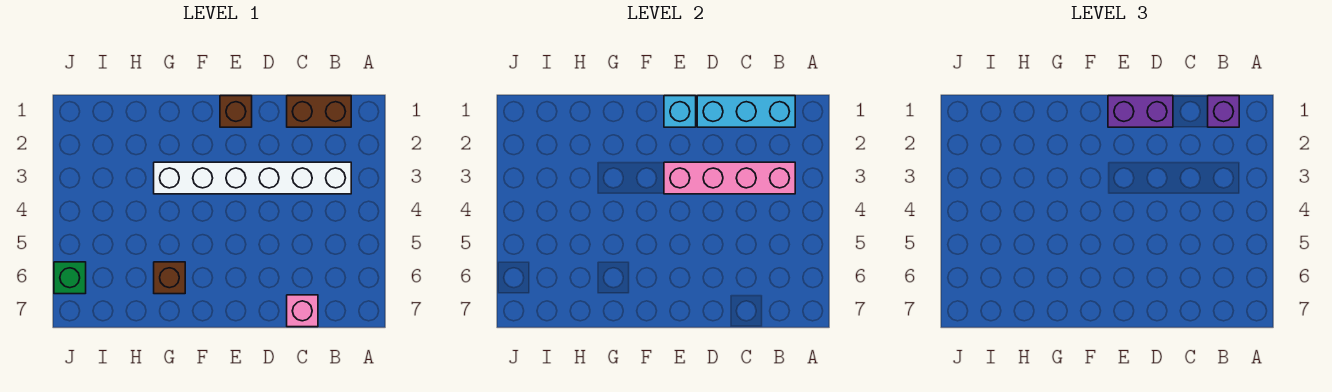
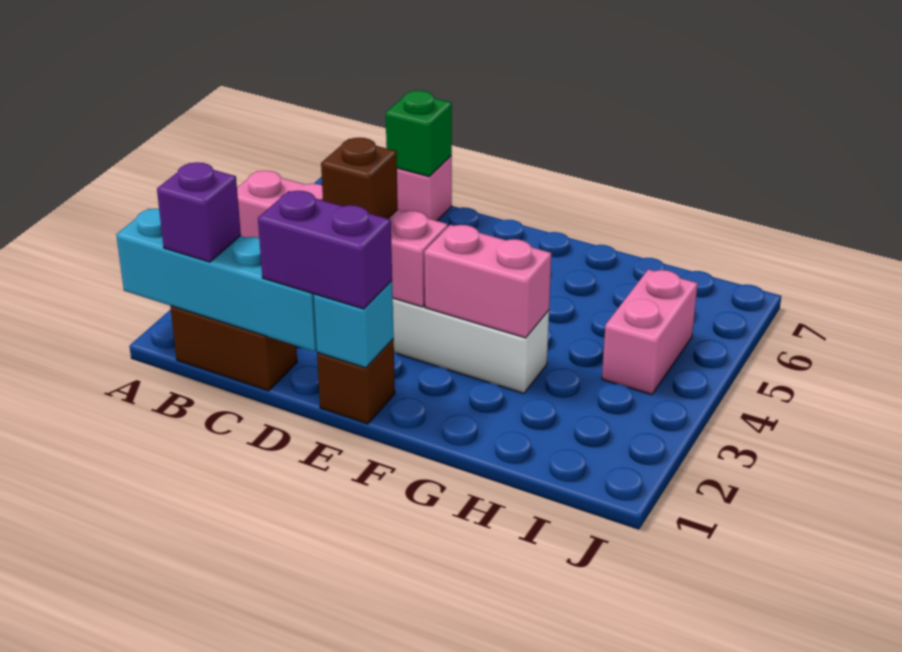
cyan brick B1:D1 level 2 -> cyan brick A1:D1 level 2
none -> pink brick F3:G3 level 2
brown brick G6 level 1 -> brown brick D3 level 3
none -> pink brick I4:I5 level 1
green brick J6 level 1 -> green brick C7 level 2

